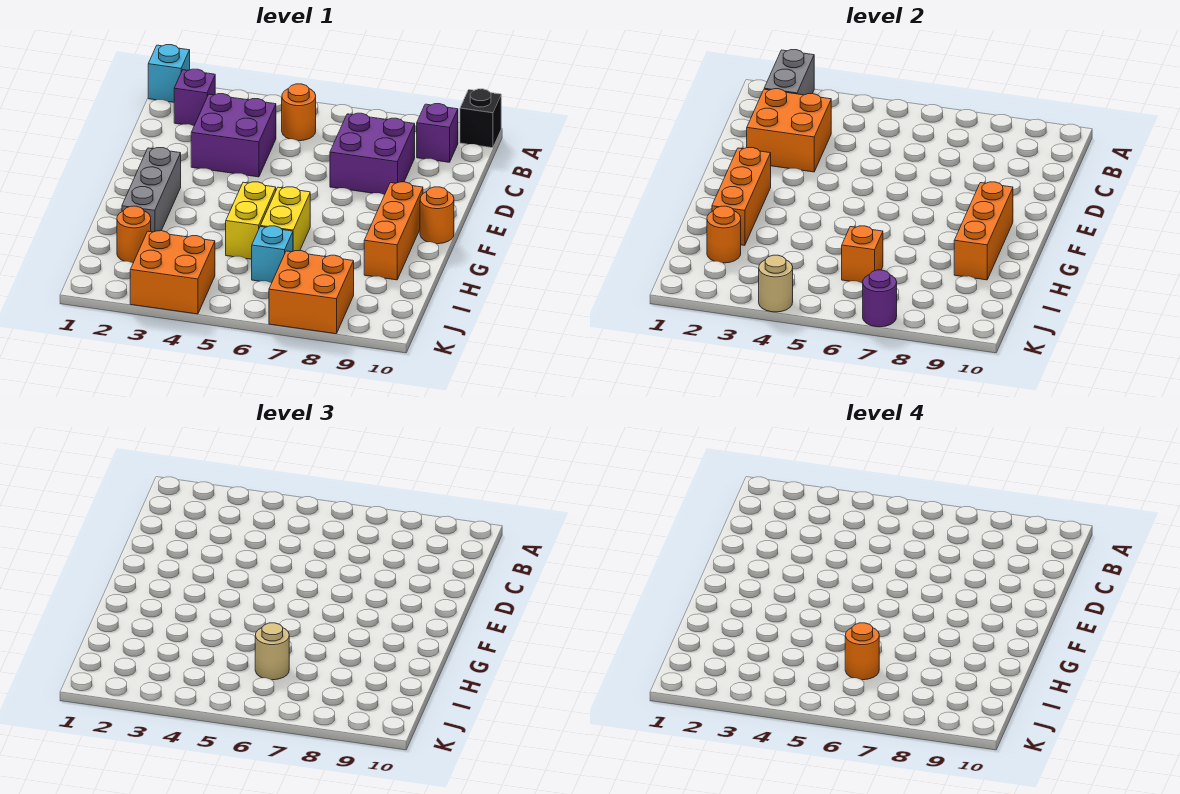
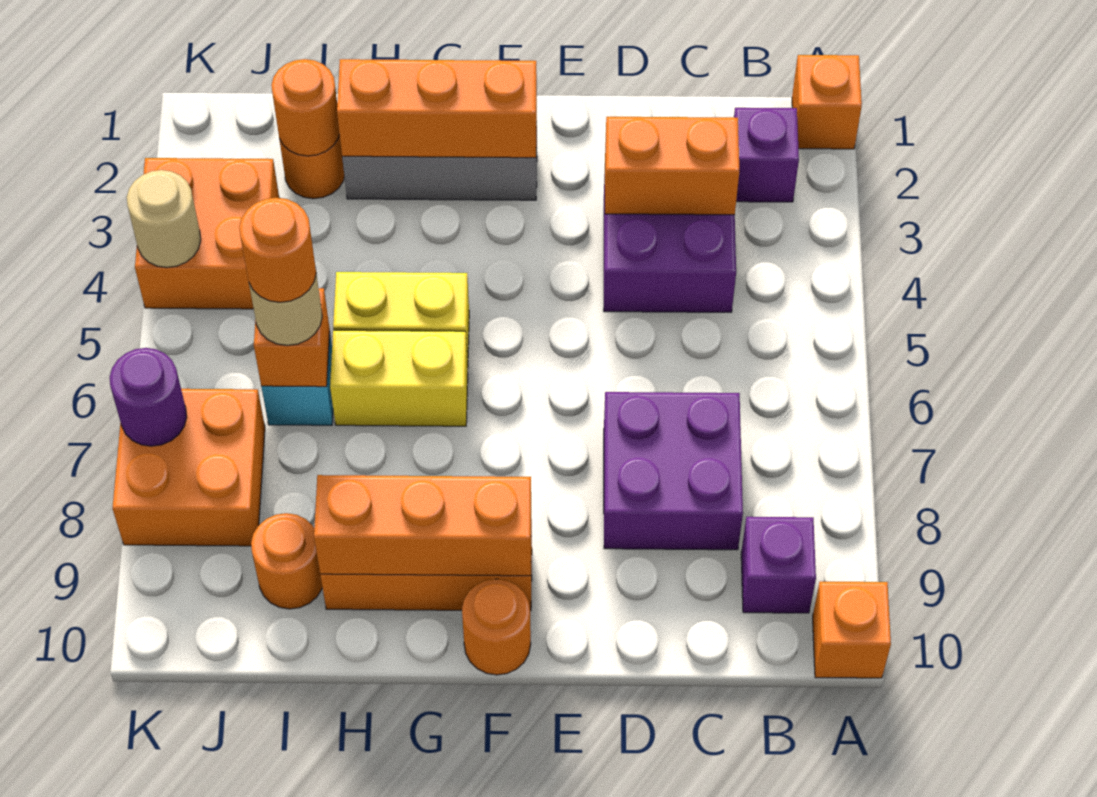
cyan brick A1 level 1 -> orange brick A1 level 1
grey brick A2:B2 level 2 -> none
black brick A10 level 1 -> orange brick A10 level 1
orange round brick B5 level 1 -> orange round brick I9 level 1
orange brick C2:D3 level 2 -> orange brick C3:D3 level 2

